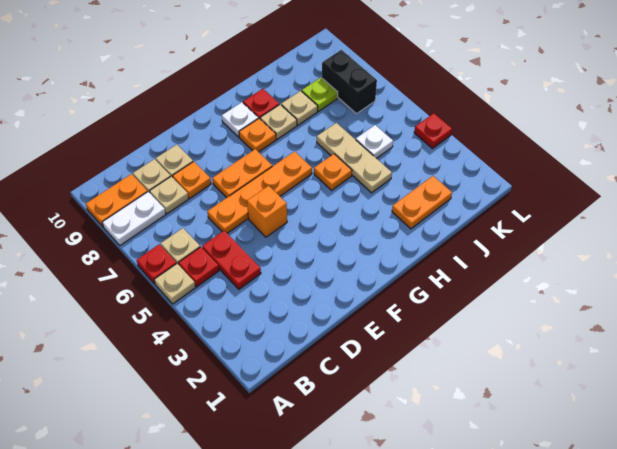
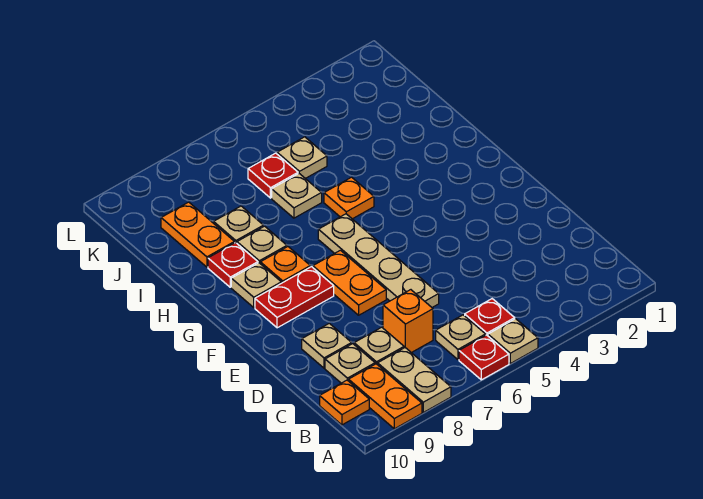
white plate A8:B8 level 1 -> tan plate A8:B8 level 1
red plate C4:C5 level 1 -> red plate F8:F9 level 1
orange plate D6:G6 level 1 -> tan plate D6:G6 level 1
orange plate D8 level 1 -> orange plate B10 level 1
orange brick E5 level 1 -> orange brick C7 level 1
white plate G9 level 1 -> tan plate G9 level 1
orange plate I2:J2 level 1 -> orange plate I9:J9 level 1
tan plate I4:I6 level 1 -> tan plate I6 level 1
white plate J5 level 1 -> tan plate J5 level 1
lime plate J8 level 1 -> none
black brick K7:K8 level 1 -> none
red plate L4 level 1 -> red plate J6 level 1

